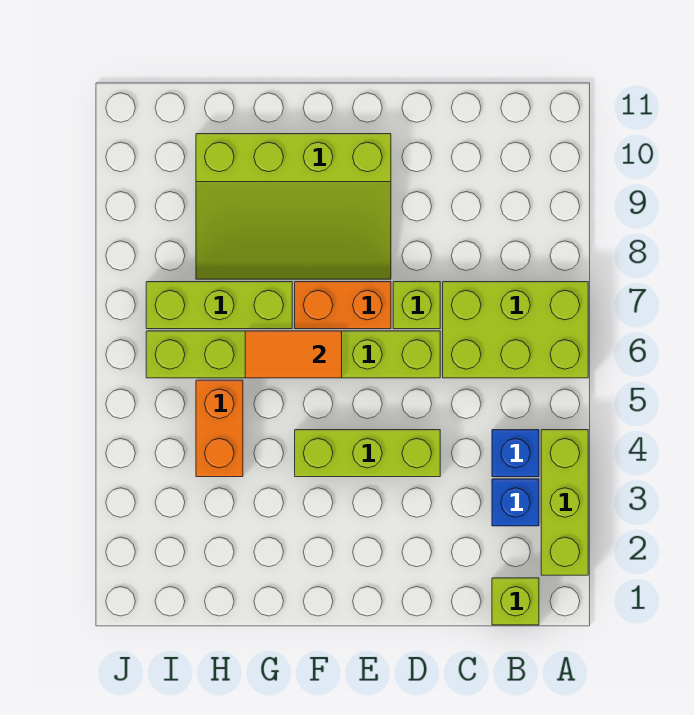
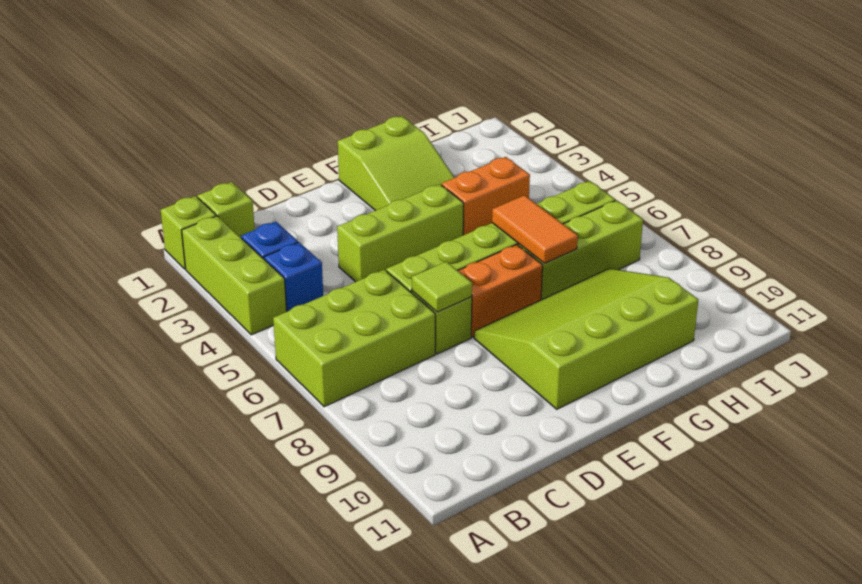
none -> lime brick A1 level 1
none -> lime tile D7 level 2
none -> lime slope F1:G3 level 1 top 1
orange tile F6:G6 level 2 -> orange tile G6:G7 level 2
orange brick H4:H5 level 1 -> orange brick G4:H4 level 1

